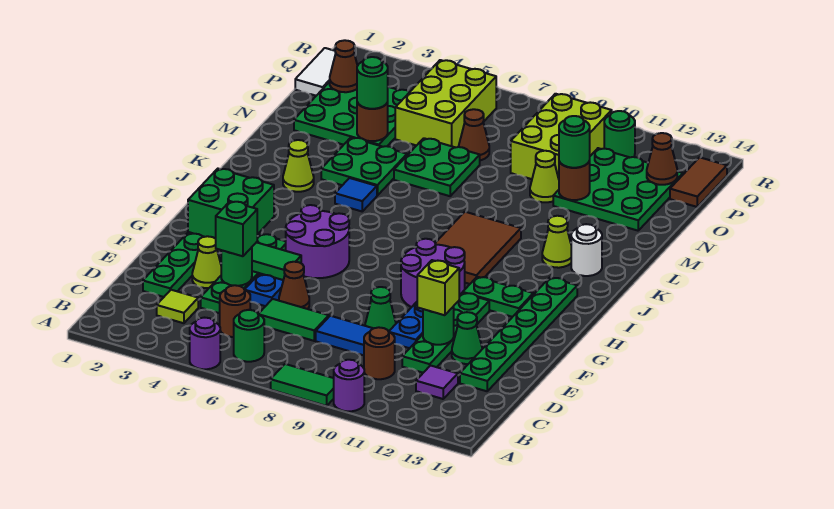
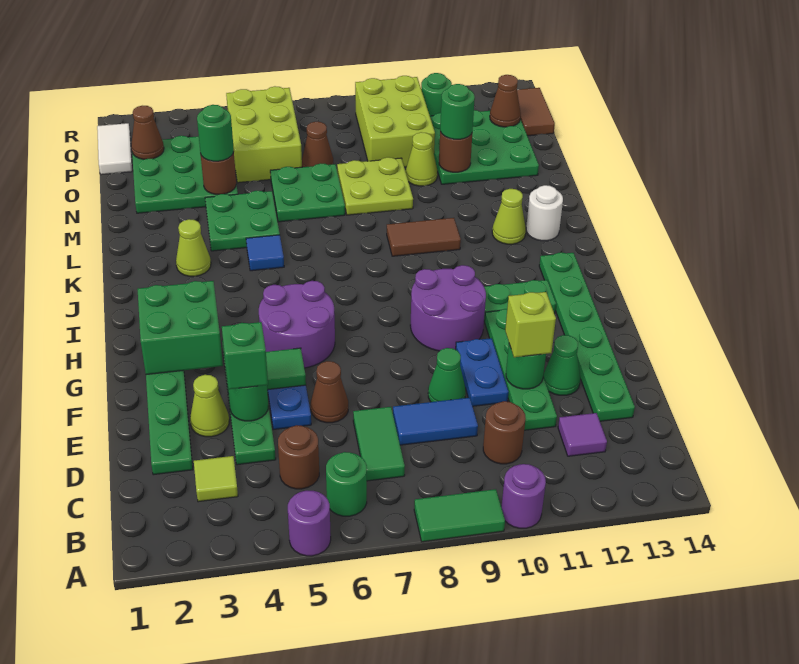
green tile D6:D7 level 1 -> green tile C7:D7 level 1
brown tile I9:K10 level 1 -> brown tile K9:K10 level 1
none -> lime plate M8:N9 level 1

